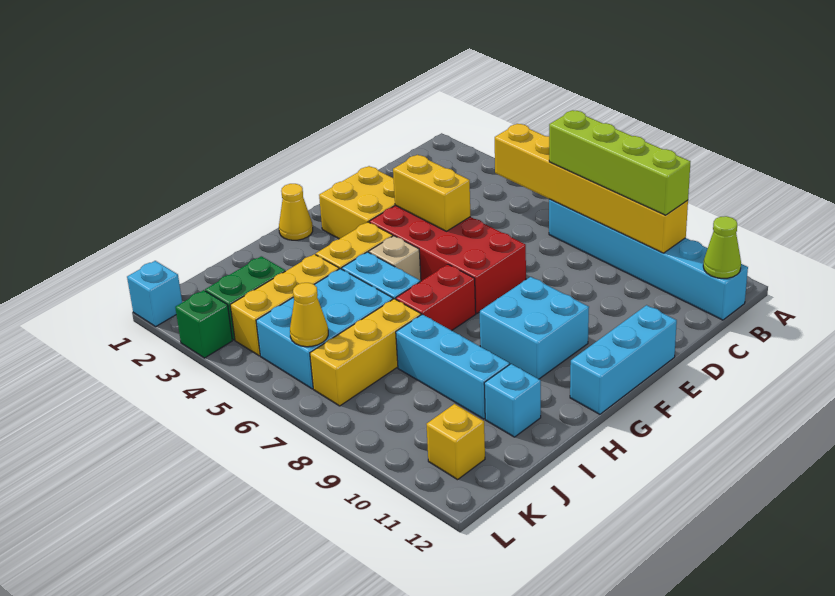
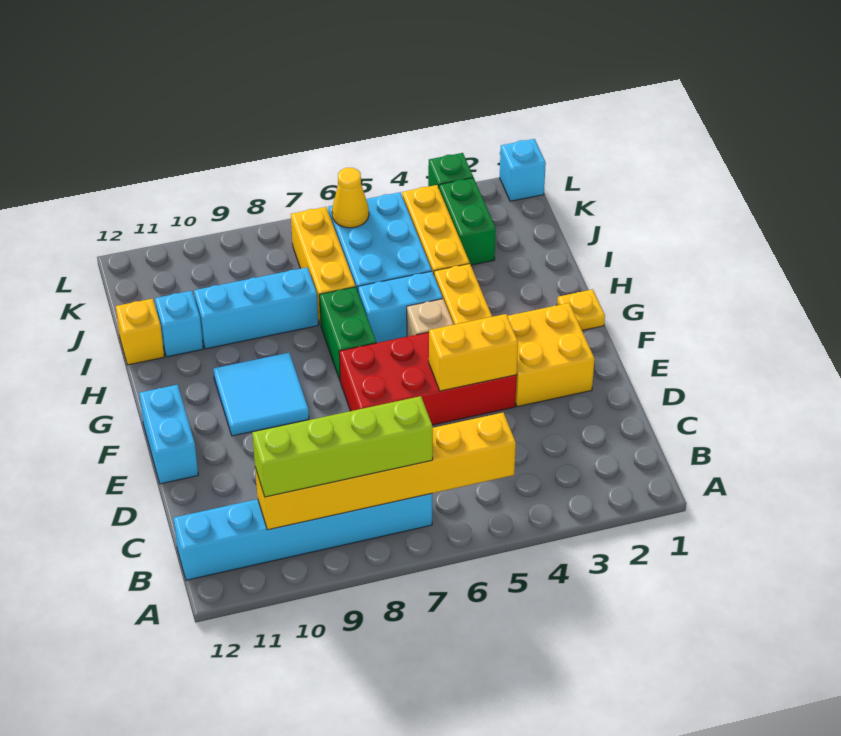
lime cone B12 level 2 -> none
cyan brick E12:G12 level 1 -> cyan brick E12:F12 level 1
cyan brick F9:G10 level 1 -> cyan tile F9:G10 level 1
yellow cone G1 level 1 -> yellow plate G1 level 1
red brick G7:H7 level 1 -> green brick G7:H7 level 1
yellow brick K11 level 1 -> yellow brick I12 level 1

